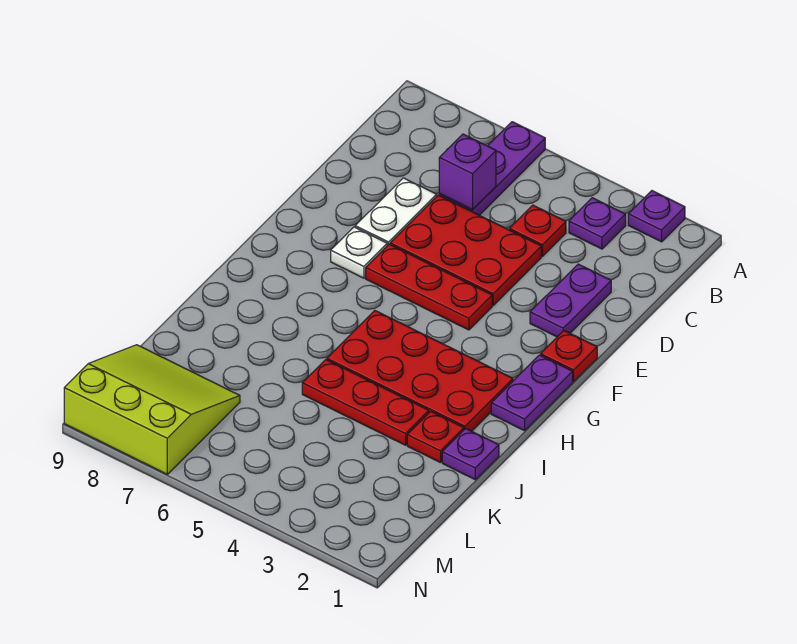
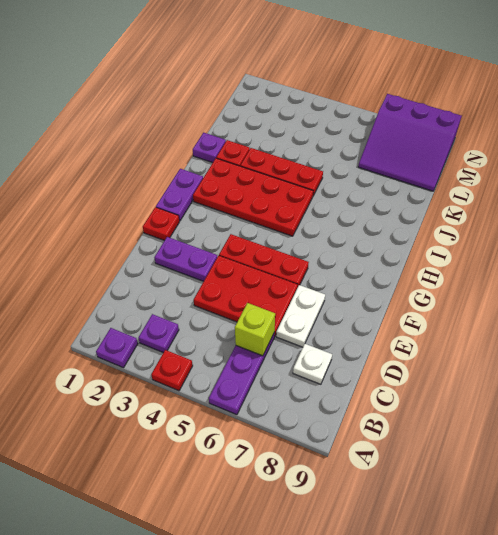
red plate C4 level 1 -> red plate A4 level 1
purple brick C6 level 2 -> lime brick C6 level 2
purple plate D2:E2 level 1 -> purple plate E2:E3 level 1
white plate F7 level 1 -> white plate C8 level 1
lime slope L7:N9 level 1 top N -> purple slope L7:N9 level 1 top N

